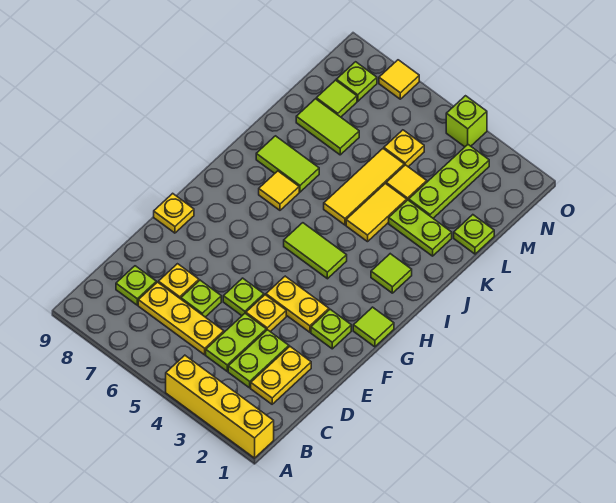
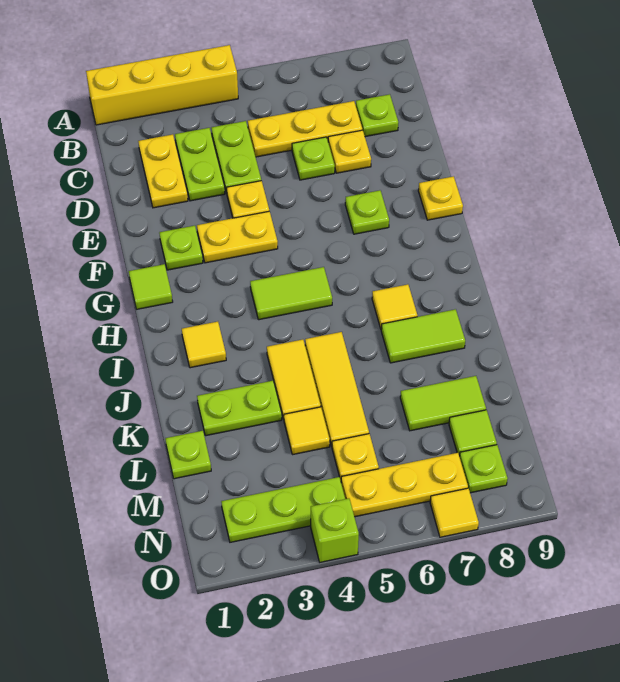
lime plate E5 level 1 -> lime plate F7 level 1
lime tile I2 level 1 -> yellow tile I2 level 1
lime plate L3:N3 level 1 -> lime plate N2:N4 level 1
none -> yellow plate N5:N7 level 1

